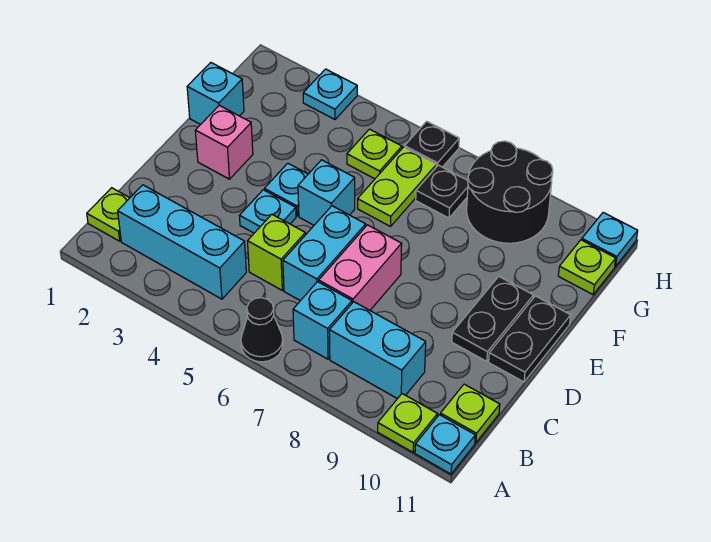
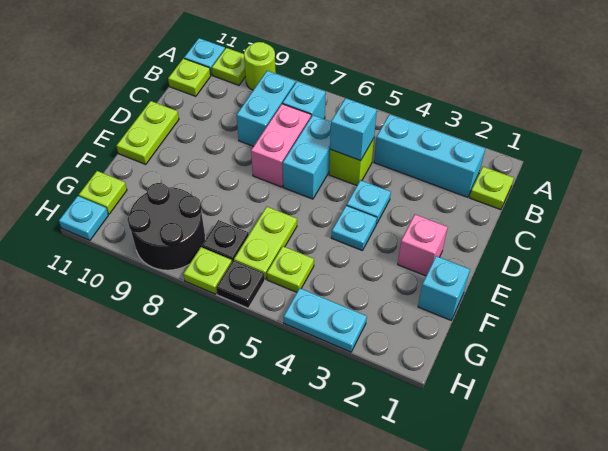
black cone A6 level 1 -> none
none -> lime round brick A9 level 1
cyan brick B8:B9 level 1 -> cyan brick B8:C8 level 1
black plate D10:E10 level 1 -> none
black plate D11:E11 level 1 -> lime plate D11:E11 level 1
cyan brick E5 level 1 -> cyan brick C5 level 2
cyan plate H3 level 1 -> cyan plate H3:H4 level 1
none -> lime plate H7 level 1

